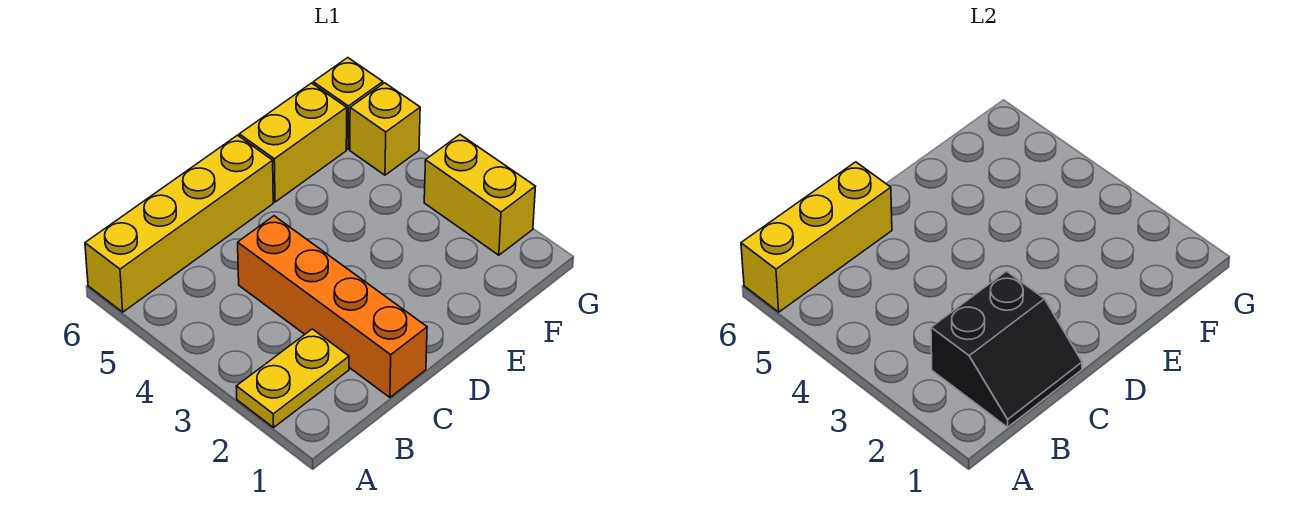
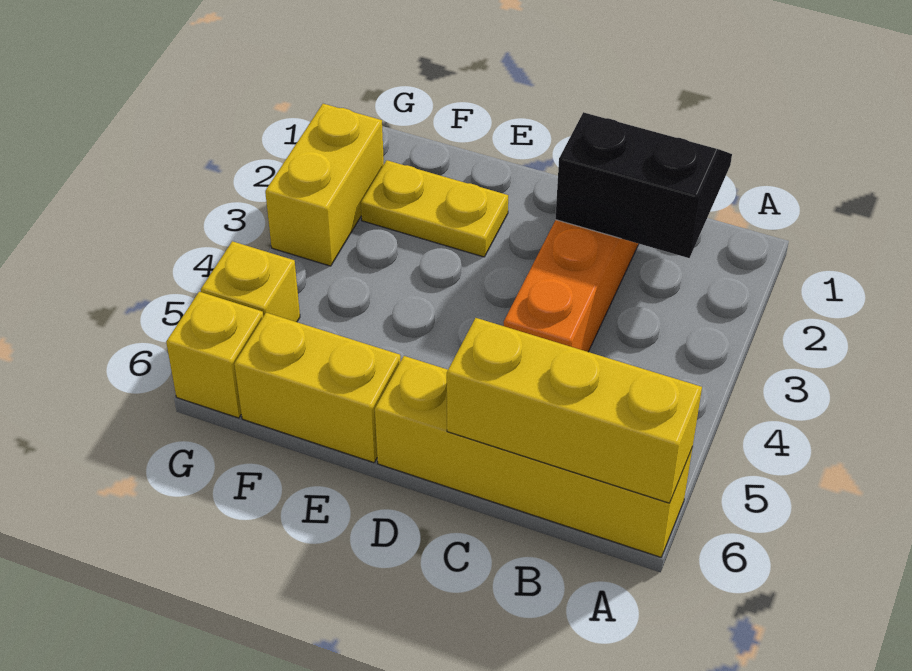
yellow plate A2:B2 level 1 -> yellow plate E2:F2 level 1

